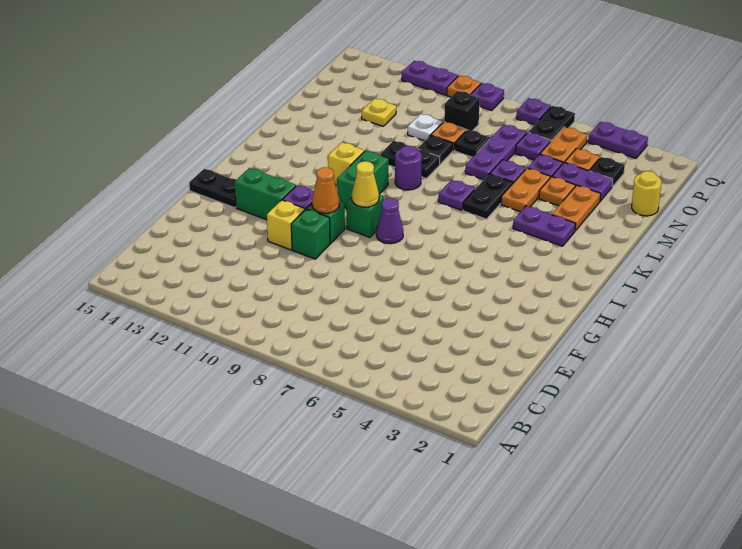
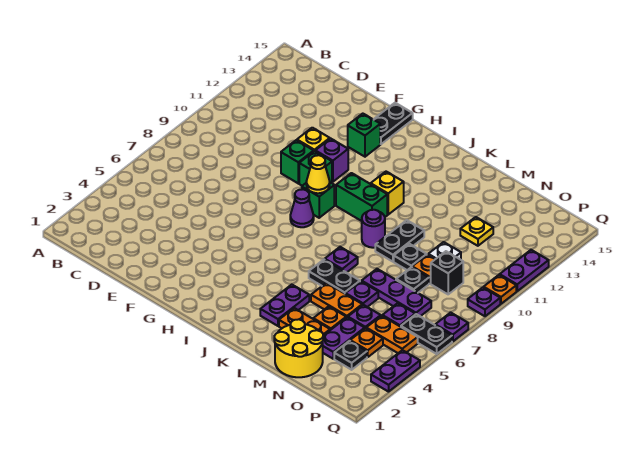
orange cone G10 level 2 -> none
green brick G12:G13 level 1 -> green brick G13 level 1
yellow round brick N1 level 1 -> yellow round brick M1:N2 level 1

